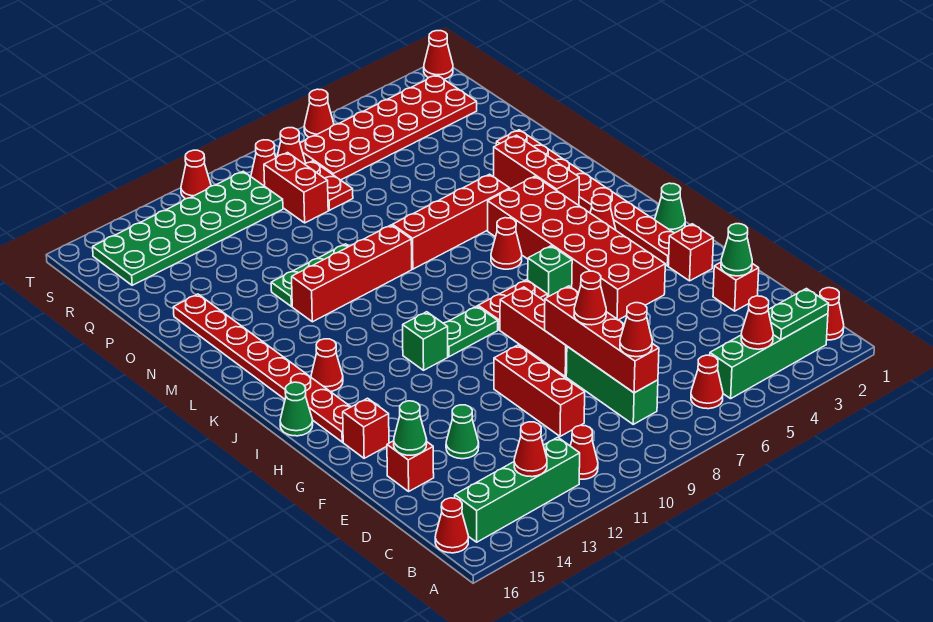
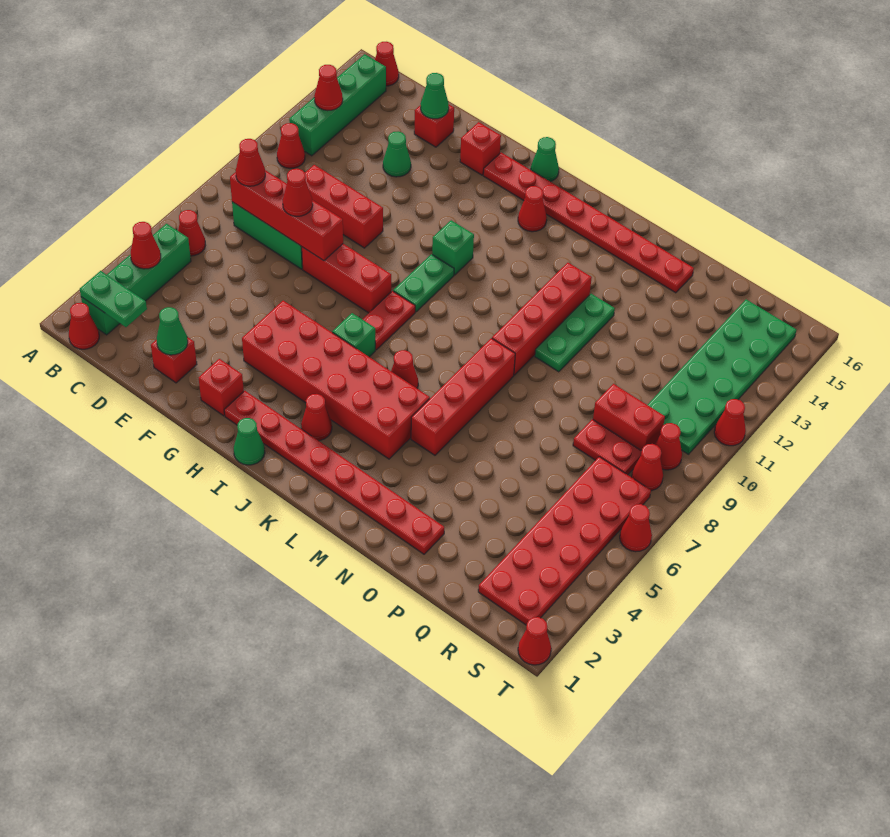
green plate B2:B3 level 2 -> green plate B2:C2 level 2
red brick L3:N3 level 1 -> none

